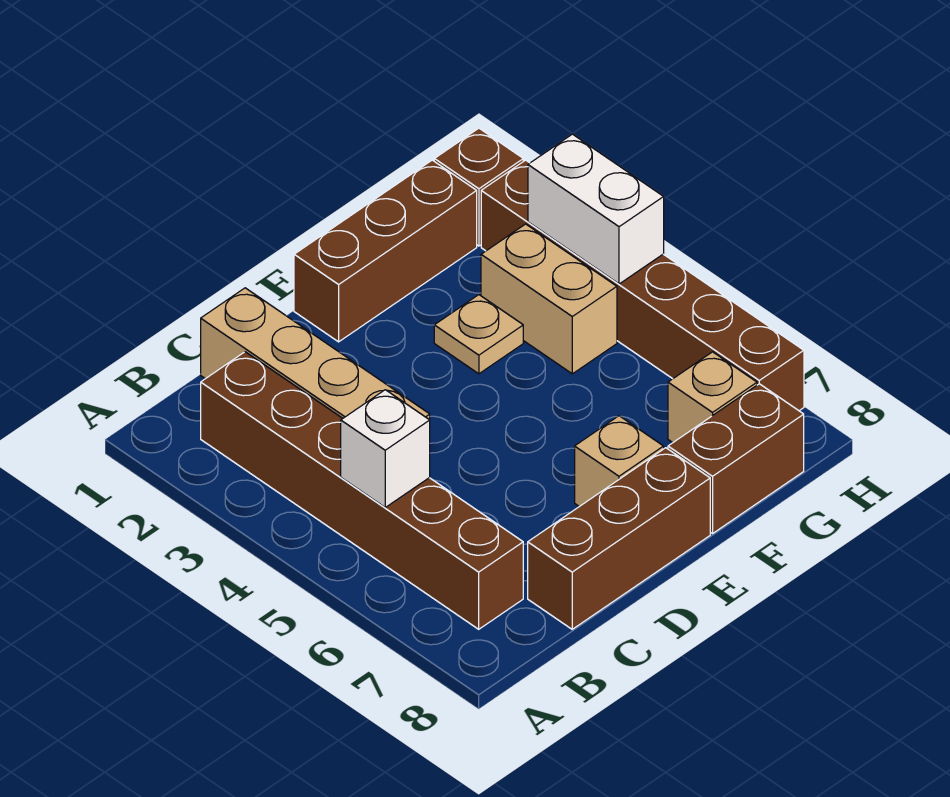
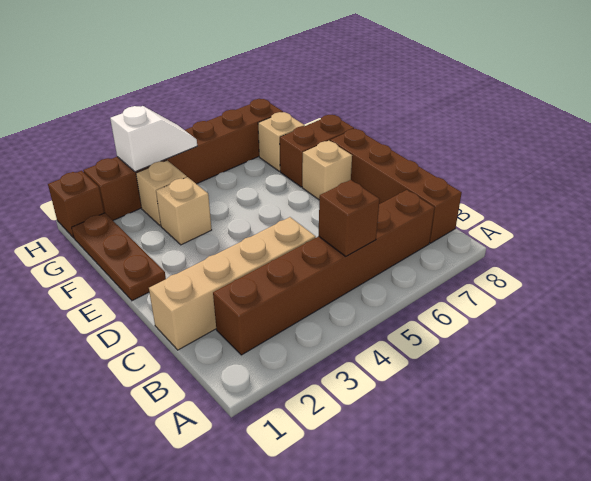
white brick B5 level 2 -> brown brick B5 level 2
brown brick C8:E8 level 1 -> brown brick B8:E8 level 1
brown brick E1:G1 level 1 -> brown plate E1:G1 level 1
tan plate F3 level 1 -> tan brick F3 level 1
brown brick F8:G8 level 1 -> brown brick F7:F8 level 1
tan brick G3:G4 level 1 -> tan brick G3 level 1
white brick H3:H4 level 2 -> white slope H3:H4 level 2 top 3

